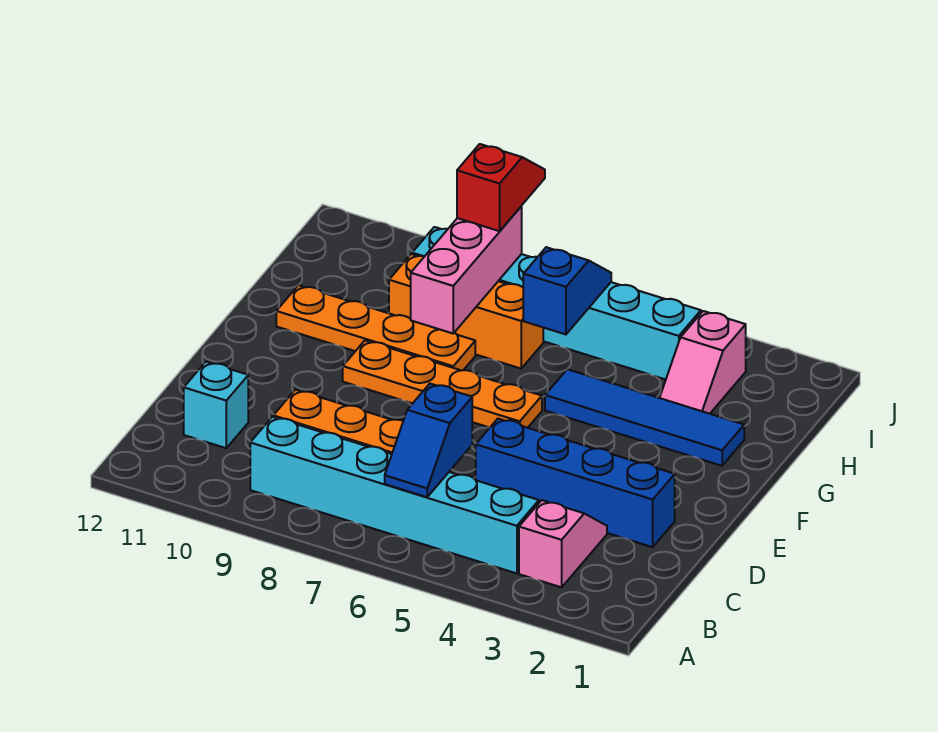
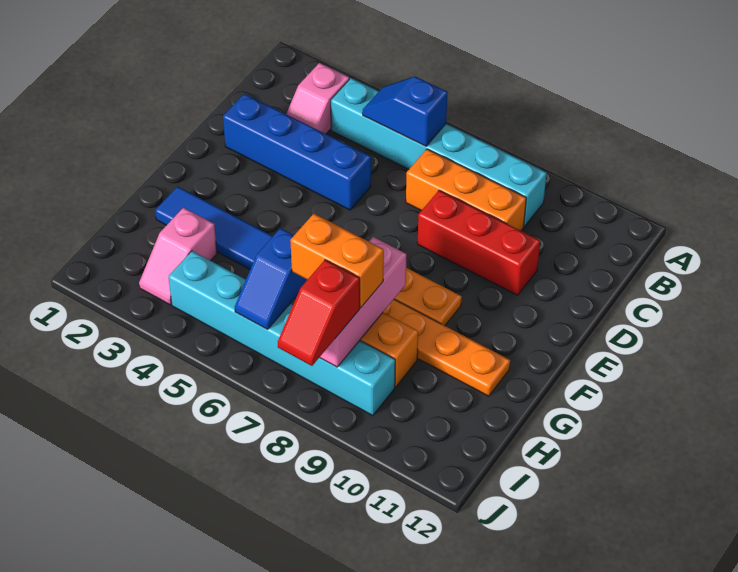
blue slope B6:C6 level 2 top C -> blue slope B5:B6 level 2 top 6
cyan brick C11 level 1 -> none
none -> red brick D8:D10 level 1
pink slope H3:I3 level 1 top I -> pink slope H3:I3 level 1 top H
none -> orange brick H7:H8 level 3

